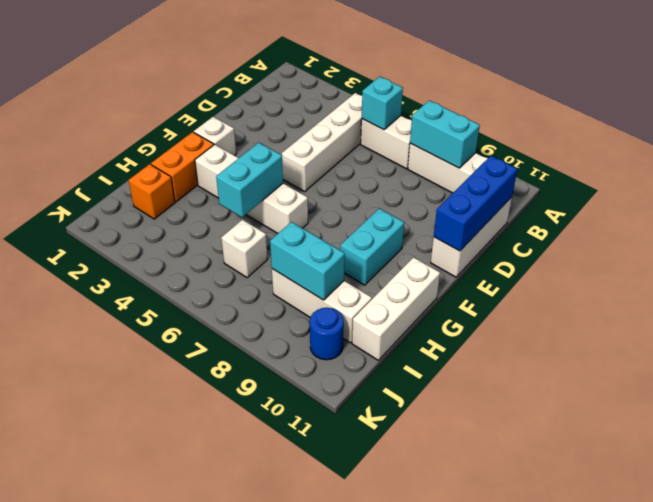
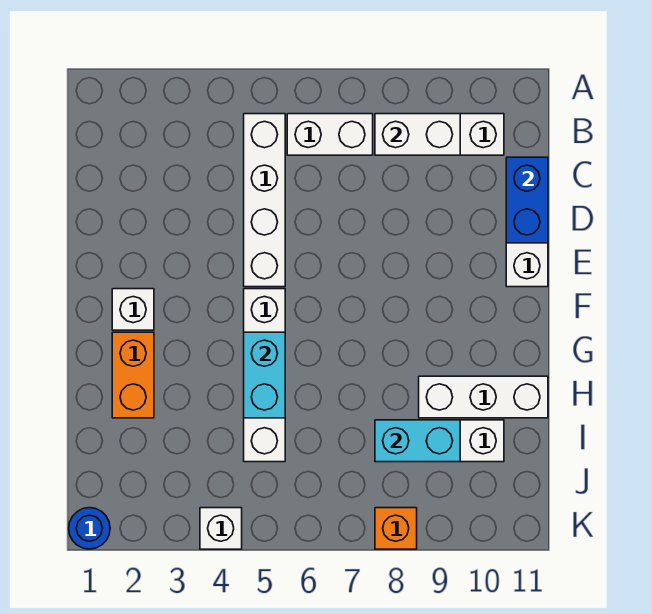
cyan brick B6 level 2 -> none
cyan brick B8:B9 level 2 -> white brick B8:B9 level 2
blue brick C11:E11 level 2 -> blue brick C11:D11 level 2
cyan brick F9:G9 level 1 -> none
white brick G3:G6 level 1 -> white brick F5:I5 level 1
white brick G11:I11 level 1 -> white brick H9:H11 level 1
orange brick I2 level 1 -> orange brick K8 level 1
white brick I6 level 1 -> white brick K4 level 1
blue round brick J10 level 1 -> blue round brick K1 level 1

